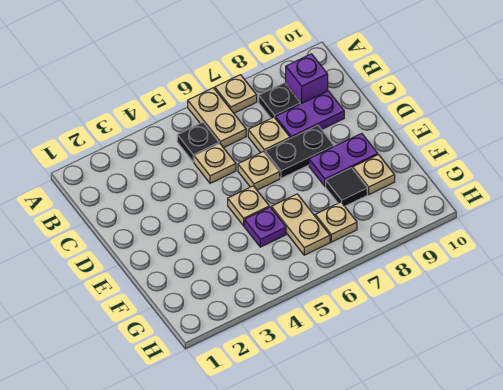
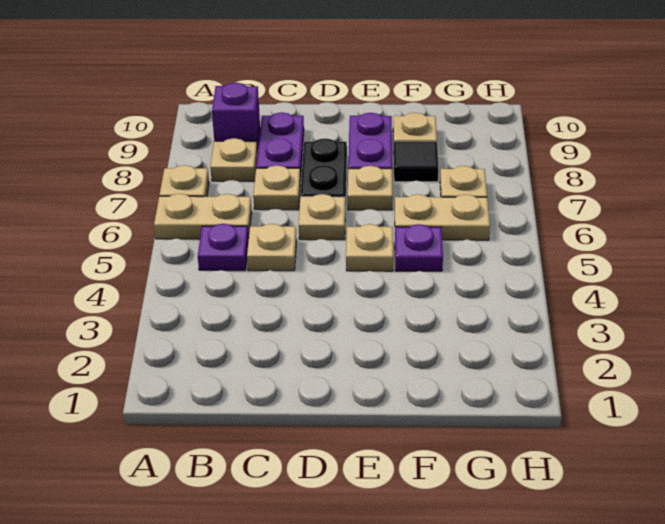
black plate B5 level 1 -> purple plate B5 level 1
black plate B8 level 1 -> tan plate B8 level 1
none -> tan plate E7 level 1

